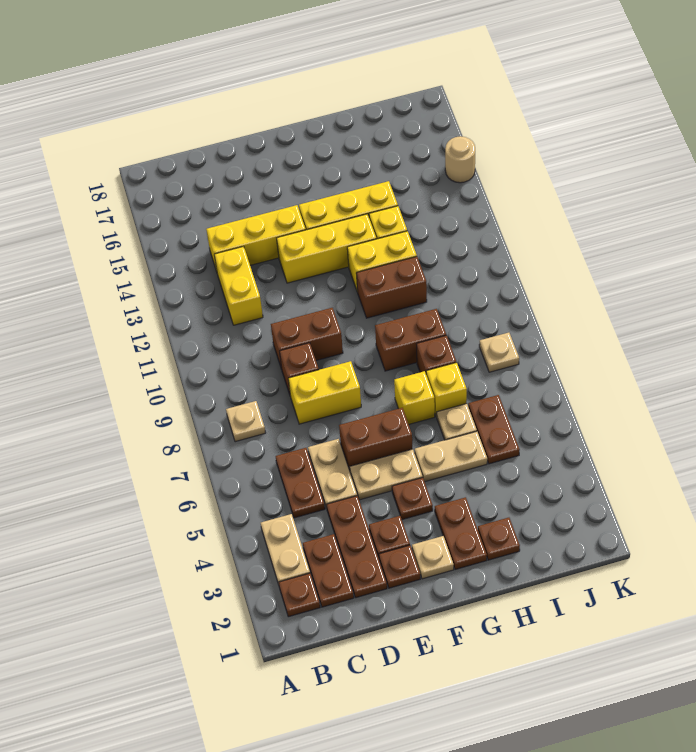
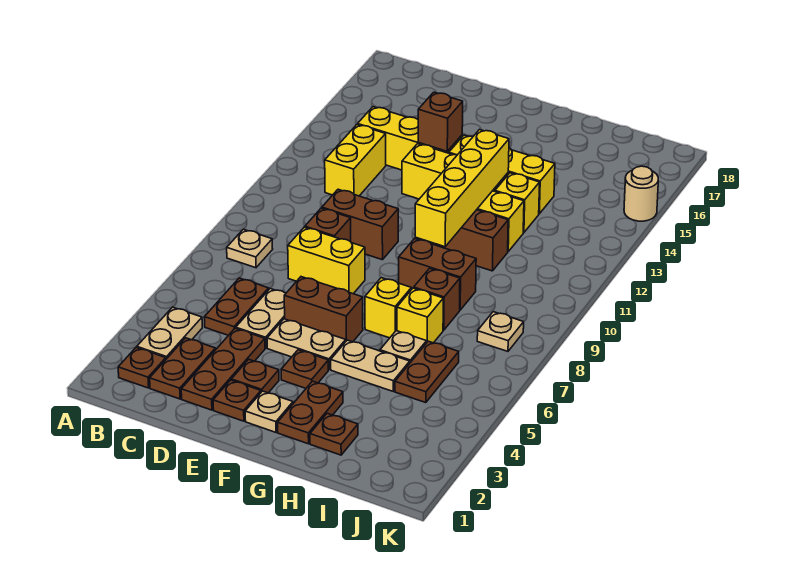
none -> brown brick E14 level 2
none -> yellow brick G10:G13 level 2

